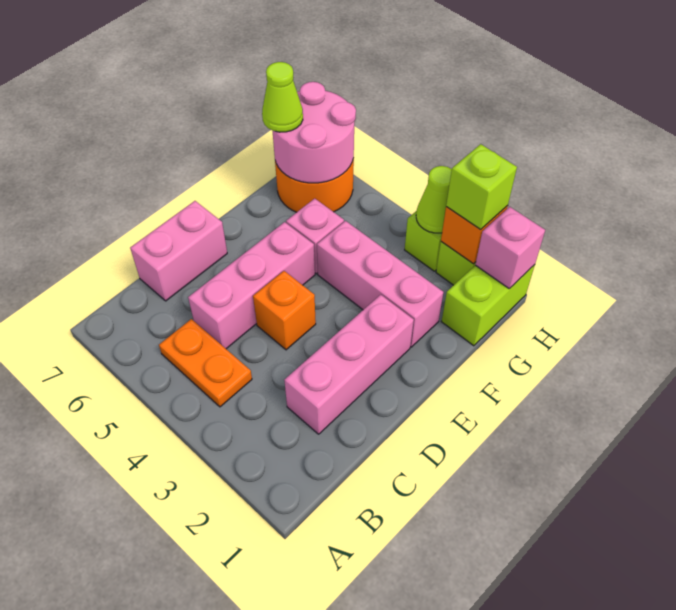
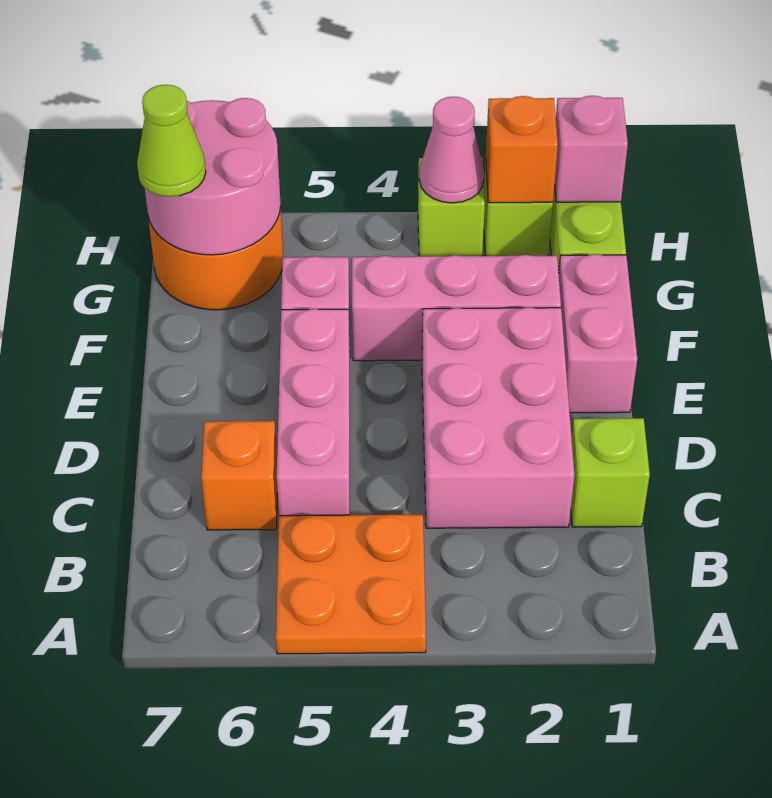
orange plate B4:B5 level 1 -> orange plate A4:B5 level 1
pink brick C2:E2 level 1 -> pink brick C2:E3 level 1
pink brick C7:D7 level 1 -> pink brick E1:F1 level 1
orange brick D4 level 1 -> orange brick C6 level 1
lime brick H2 level 3 -> lime brick C1 level 1
lime cone H3 level 2 -> pink cone H3 level 2

